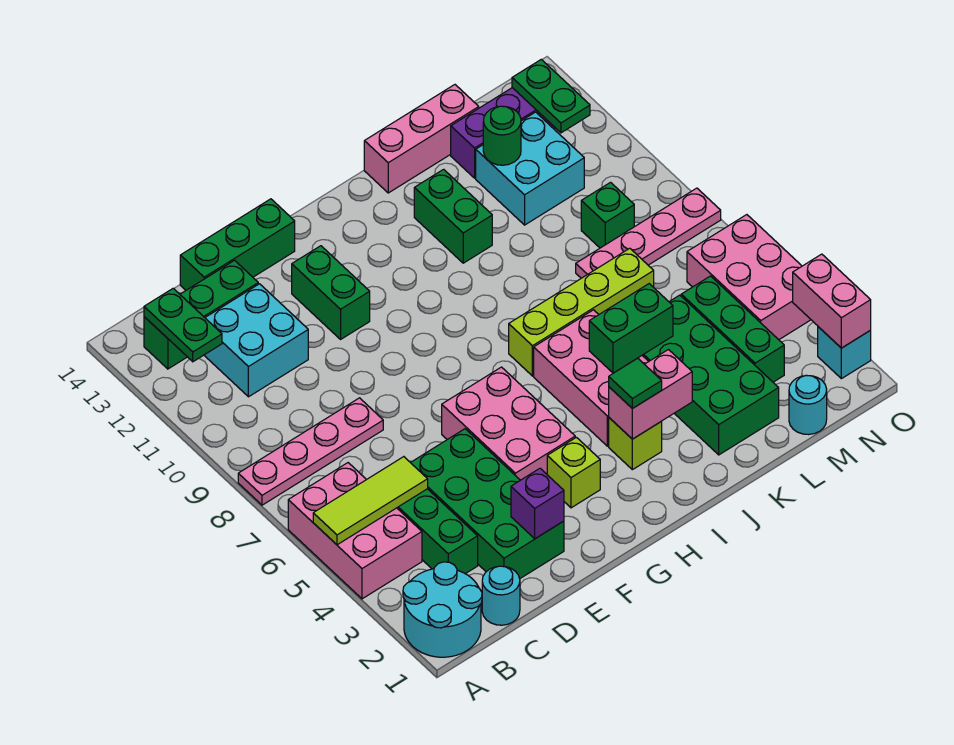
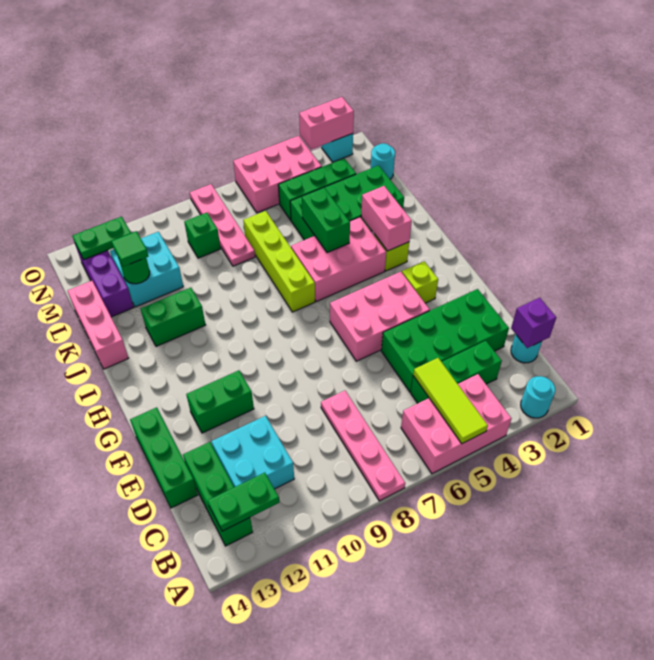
cyan round brick A1:B2 level 1 -> cyan round brick A2 level 1
purple brick E2 level 2 -> purple brick C1 level 2
green tile I3 level 3 -> green tile L12 level 3

